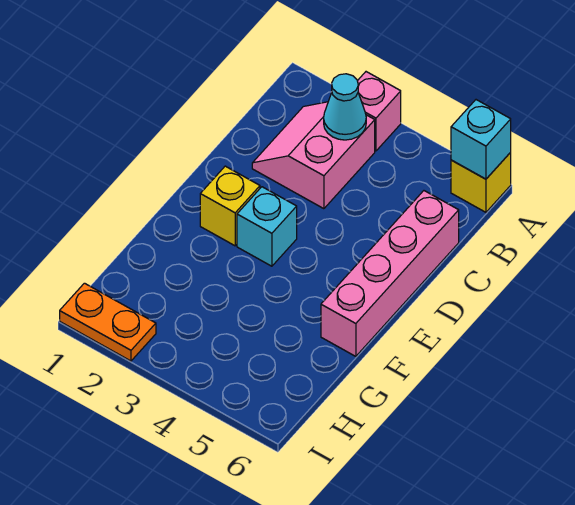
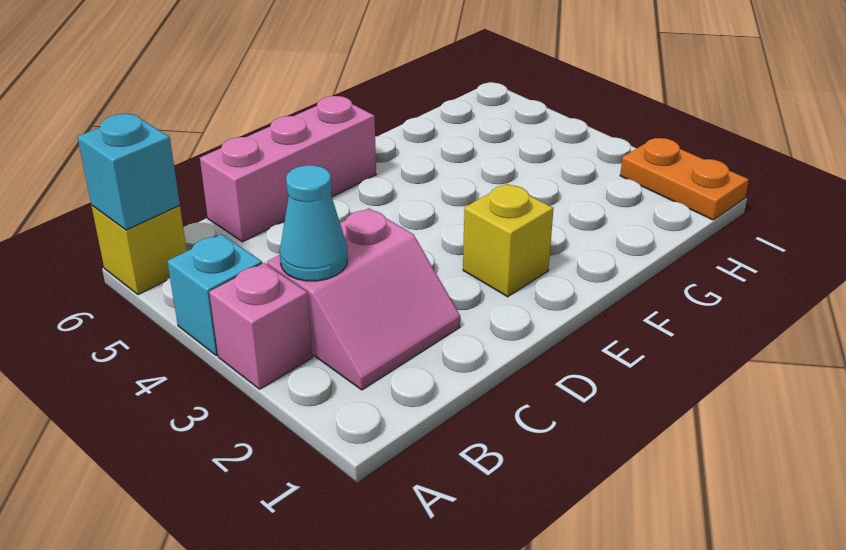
pink brick C6:F6 level 1 -> pink brick C6:E6 level 1
cyan brick E3 level 1 -> cyan brick A4 level 1

